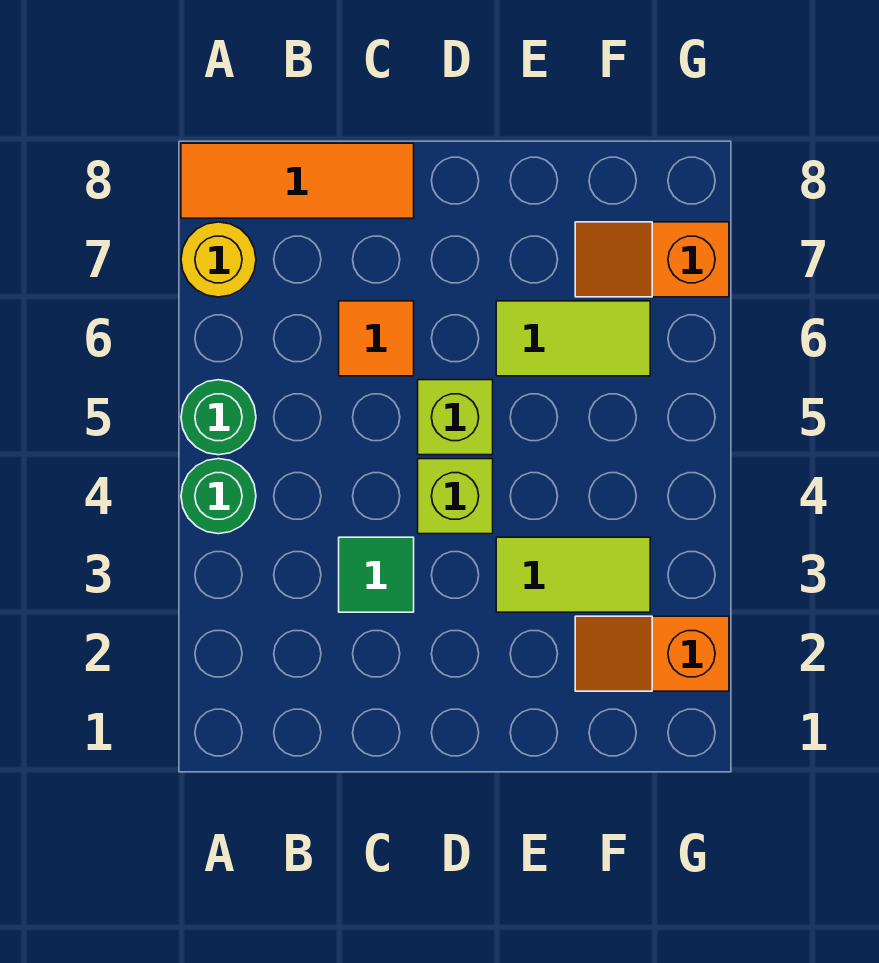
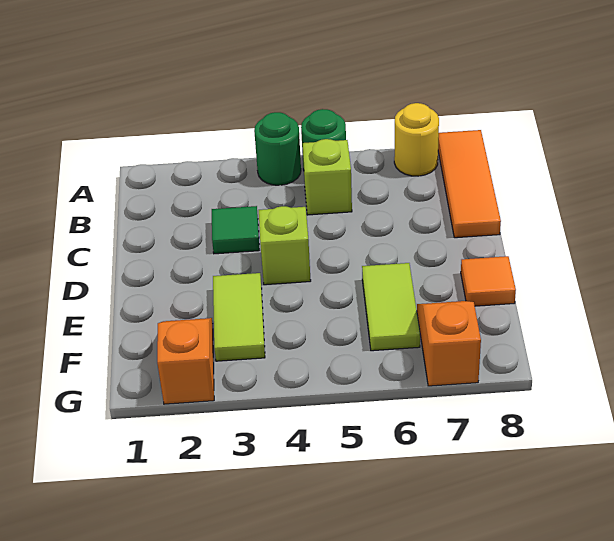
orange tile C6 level 1 -> orange tile E8 level 1
lime brick D5 level 1 -> lime brick B5 level 1

